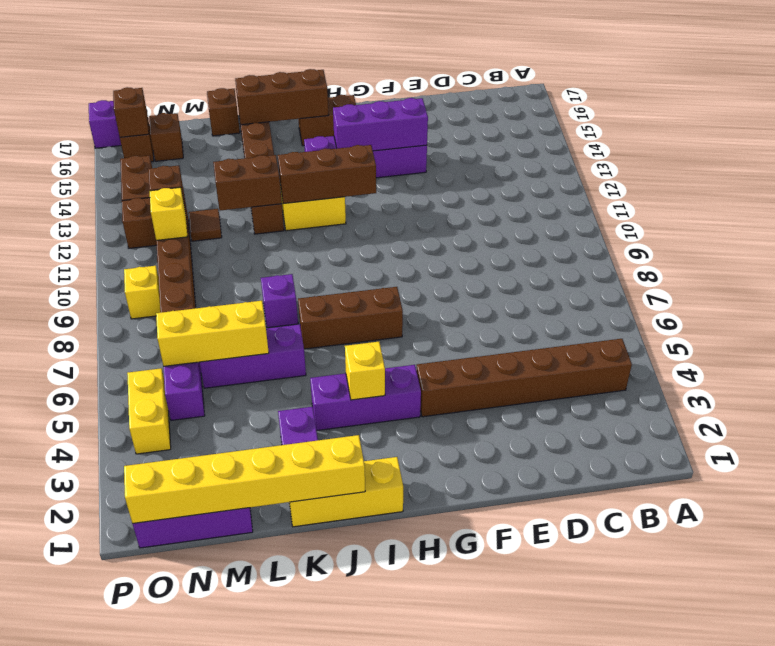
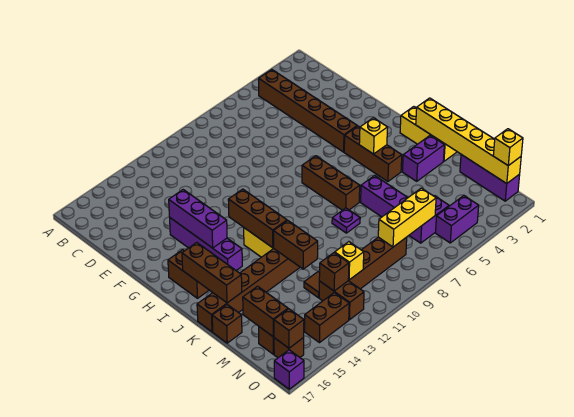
purple brick H4:J4 level 1 -> brown brick H4:J4 level 1
purple brick K8 level 1 -> purple plate K8 level 1
yellow brick L6:N6 level 2 -> yellow brick N6:N8 level 2
none -> brown brick M16:N16 level 2
yellow brick O4:O5 level 1 -> purple brick O4:O5 level 1
yellow brick O9 level 1 -> yellow brick O1 level 3

